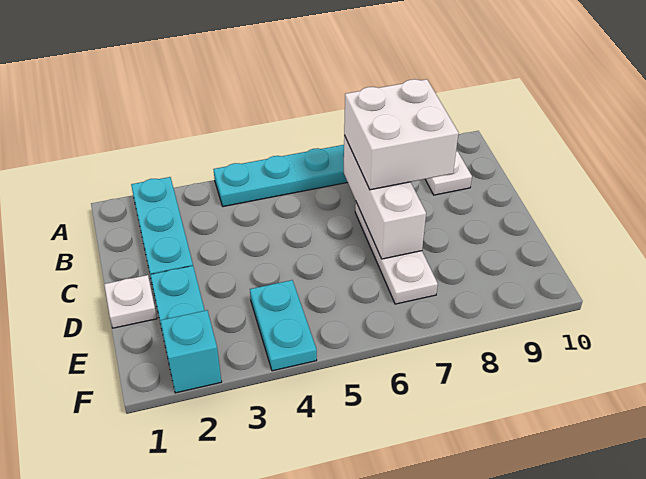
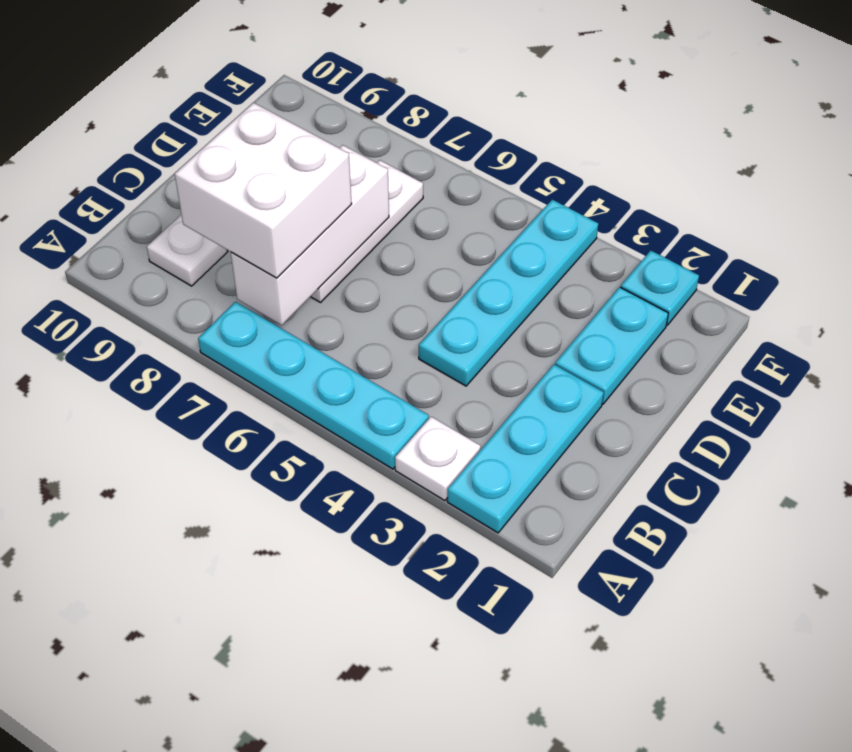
white plate D1 level 1 -> white plate A3 level 1
cyan plate E4:F4 level 1 -> cyan plate C4:F4 level 1
cyan brick F2 level 1 -> cyan plate F2 level 1

